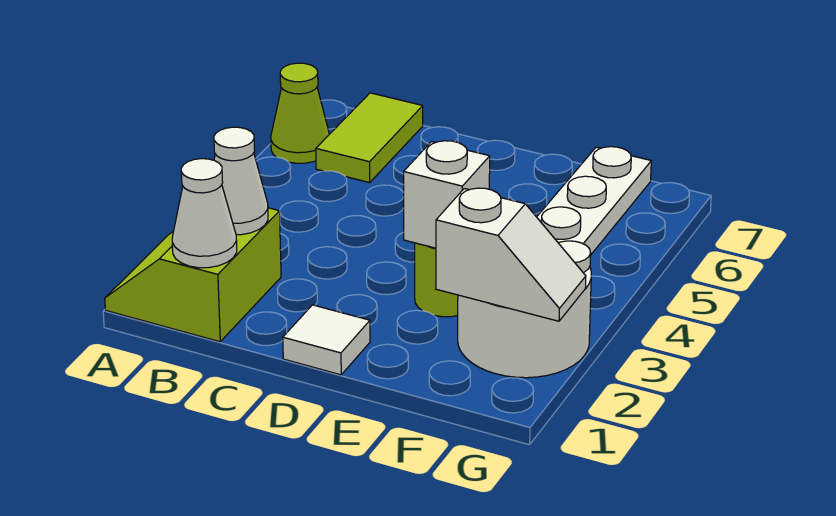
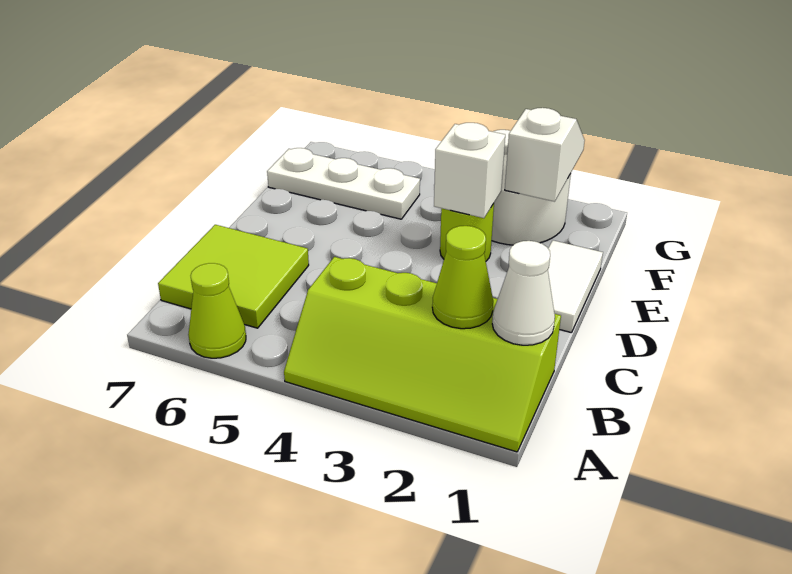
lime slope A1:B2 level 1 top B -> lime slope A1:B4 level 1 top B
white cone B2 level 2 -> lime cone B2 level 2
lime tile B6:B7 level 1 -> lime tile B6:C7 level 1
white tile D1 level 1 -> white tile D1:E1 level 1

